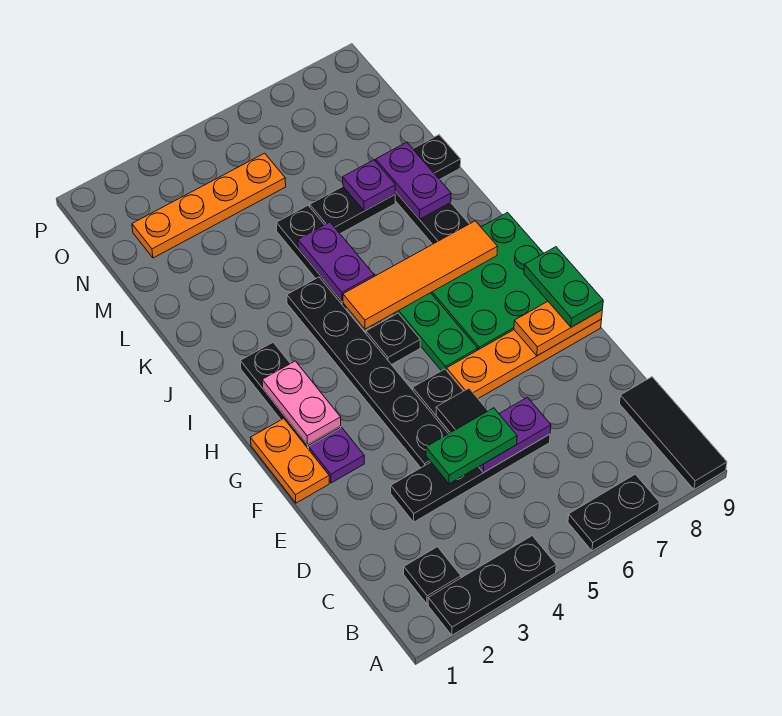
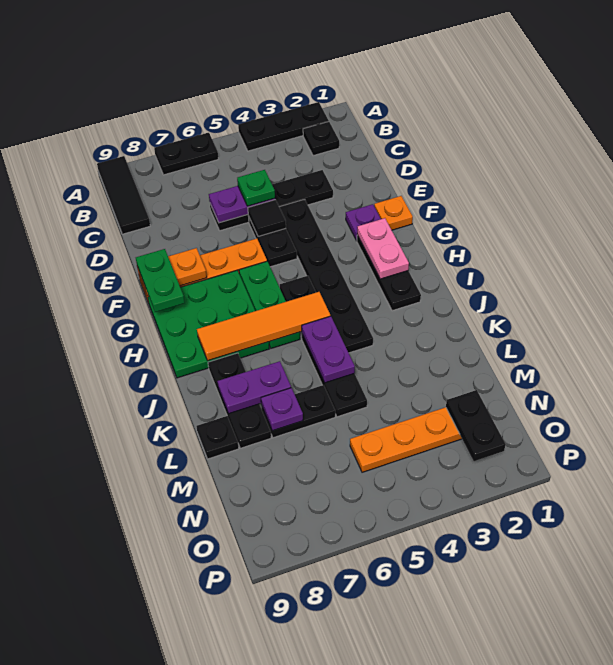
green plate D4:D5 level 3 -> green plate D5 level 3
orange plate F1:G1 level 1 -> orange plate F1 level 1
purple plate K8:L8 level 2 -> purple plate K7:K8 level 2
none -> black plate N2:O2 level 2

